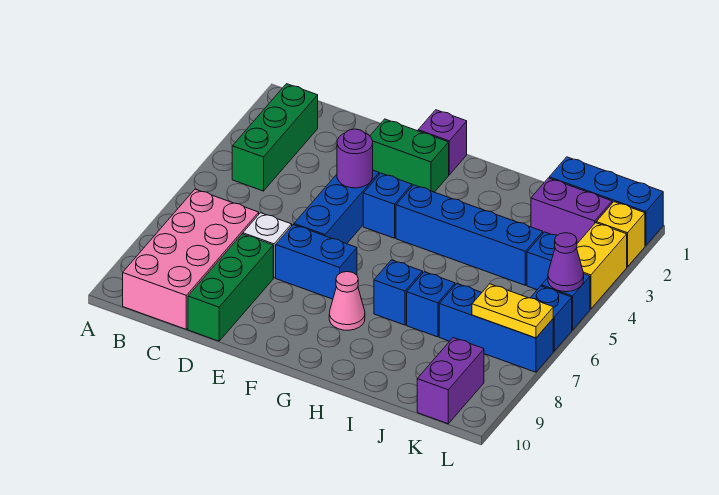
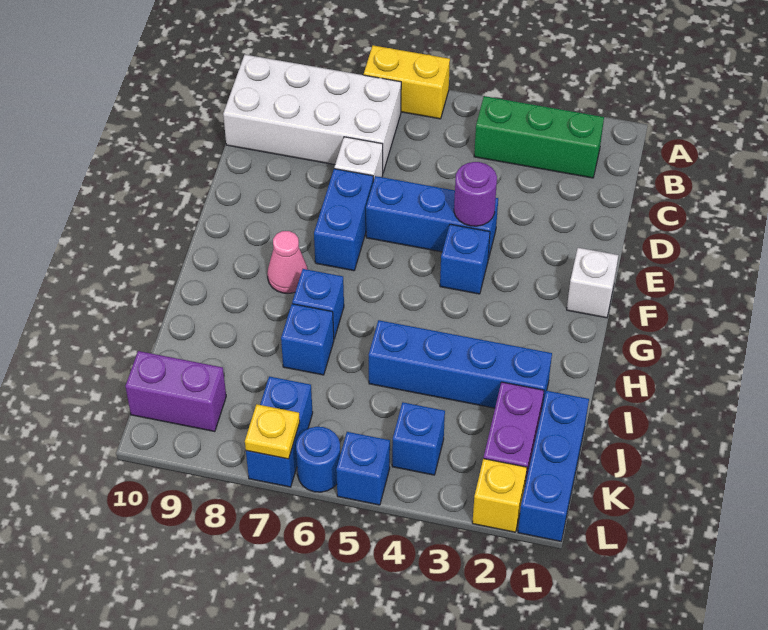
pink brick B7:C10 level 1 -> white brick B7:C10 level 1
green brick D8:D10 level 1 -> none
green brick E2:F2 level 1 -> none
purple brick F1 level 1 -> white brick F1 level 1
blue brick G4:J4 level 1 -> blue brick I2:I5 level 1
blue brick J7:L7 level 1 -> blue brick K7:L7 level 1
yellow plate K7:L7 level 2 -> yellow plate L7 level 2
yellow brick L3:L4 level 1 -> yellow brick A6:A7 level 1
purple cone L5 level 2 -> none
blue brick L6 level 1 -> blue round brick L6 level 1

